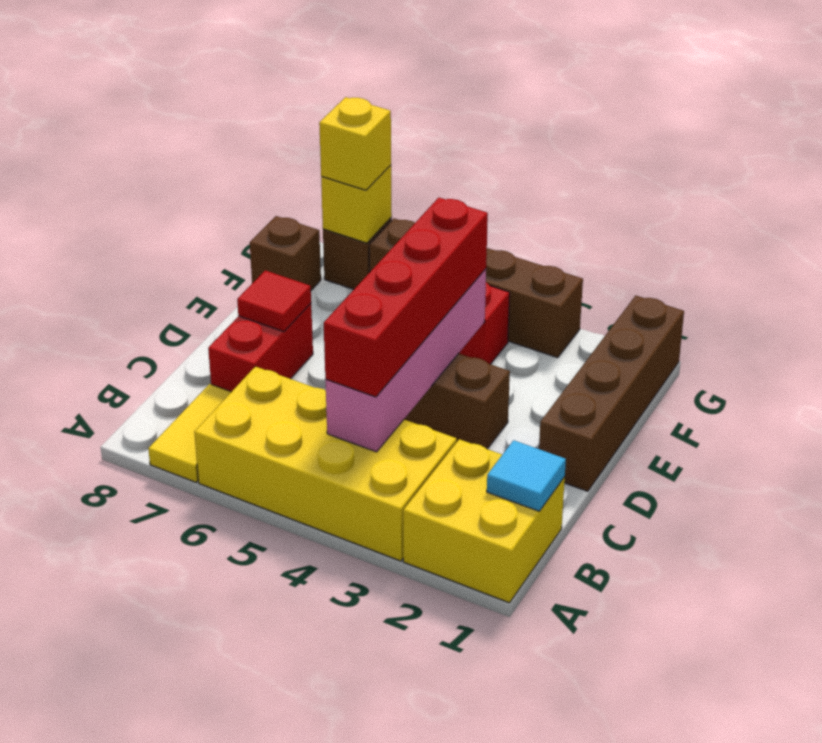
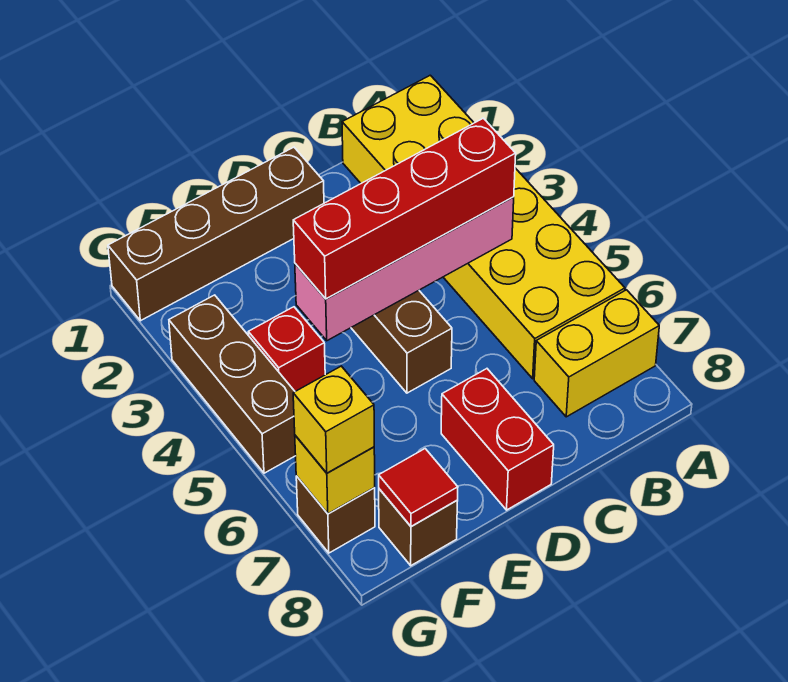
yellow tile A7:B7 level 1 -> yellow brick A7:B7 level 1
cyan tile B1 level 2 -> none
red brick C7:D7 level 1 -> red brick D7:D8 level 1
red tile D7 level 2 -> red tile F8 level 2
brown brick G3:G6 level 1 -> brown brick G3:G5 level 1

